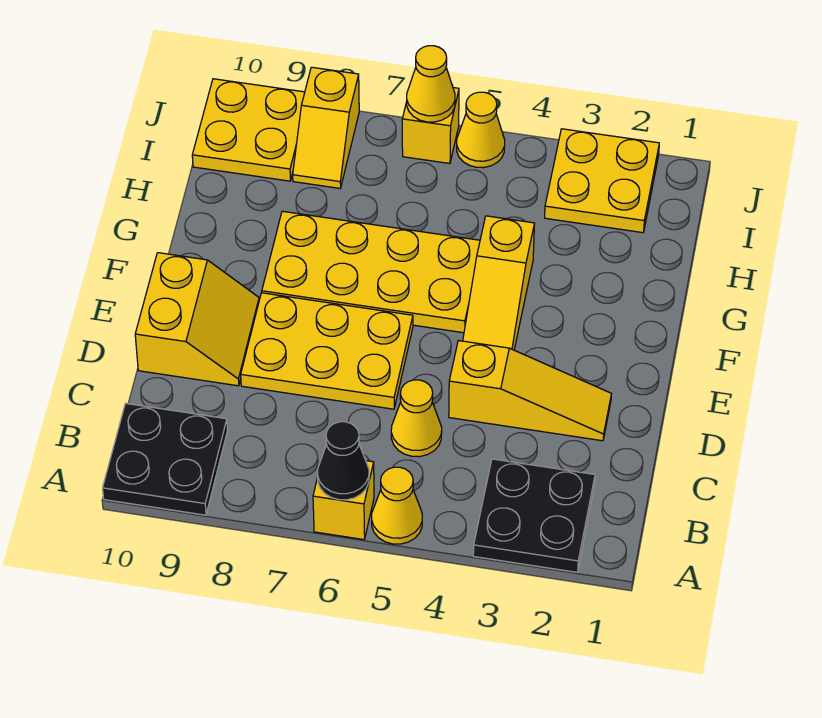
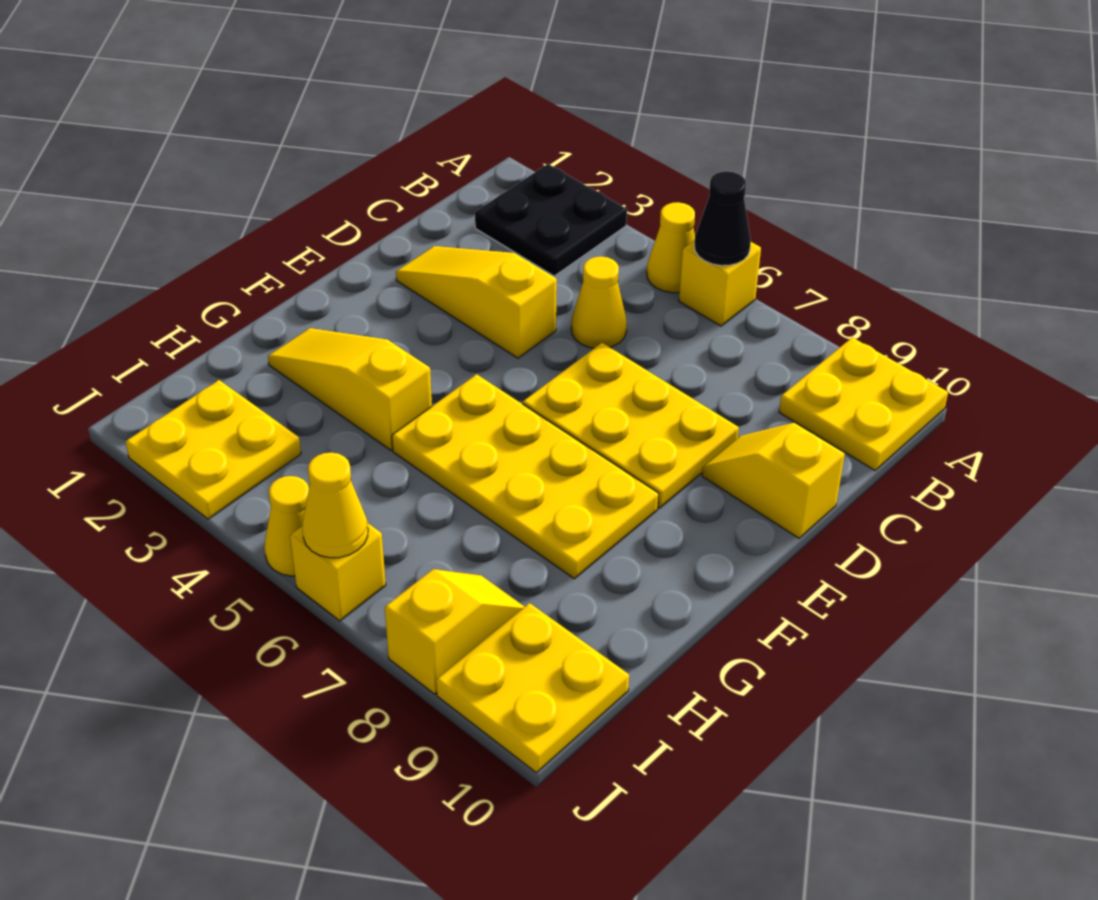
black plate A9:B10 level 1 -> yellow plate A9:B10 level 1
yellow slope D9:E10 level 1 top 10 -> yellow slope D9:D10 level 1 top 10
yellow slope E4:G4 level 1 top G -> yellow slope G2:G4 level 1 top 4

